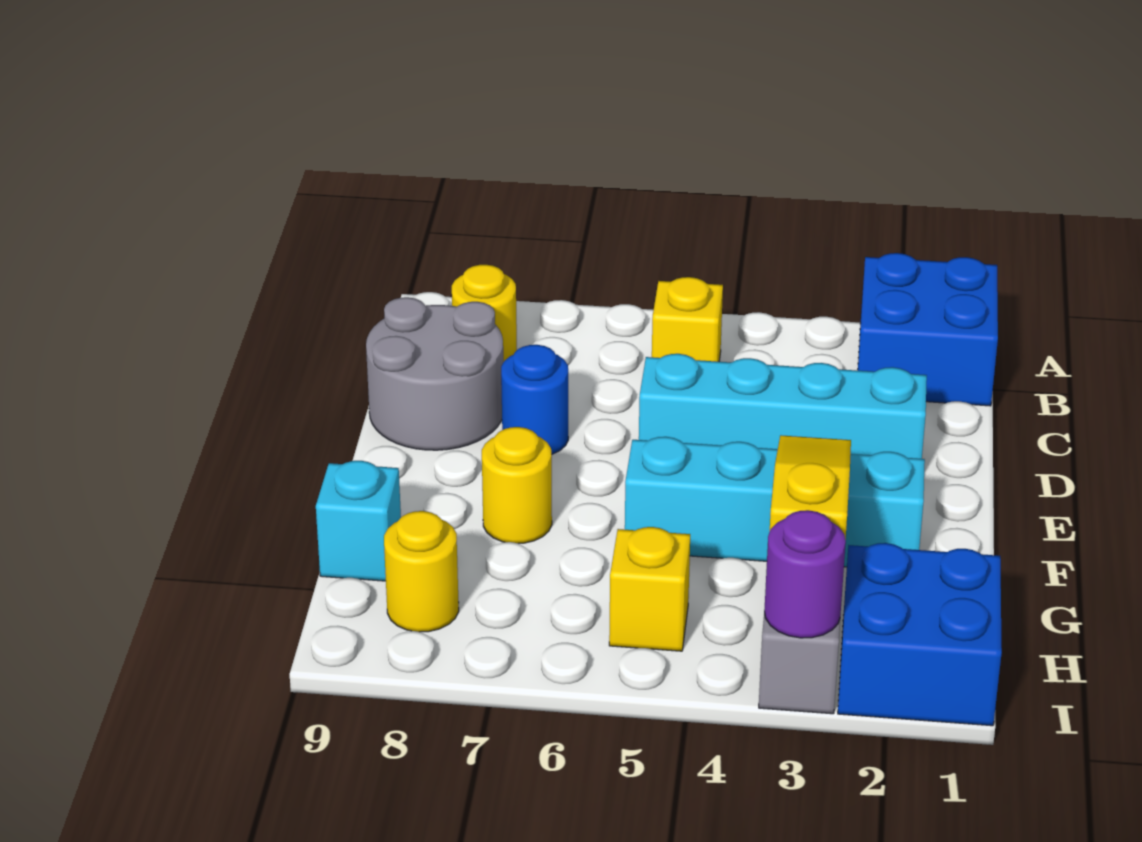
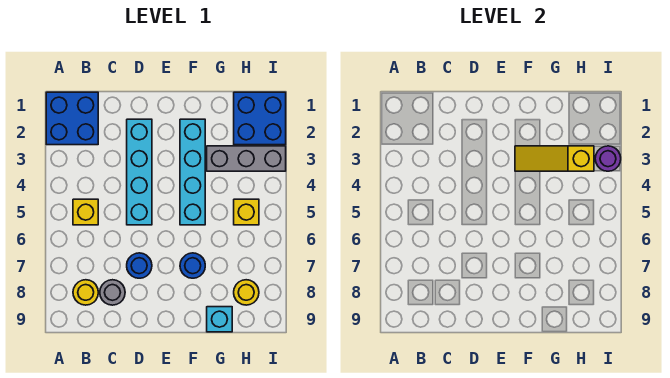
grey round brick C8:D9 level 1 -> grey round brick C8 level 1
yellow round brick F7 level 1 -> blue round brick F7 level 1

